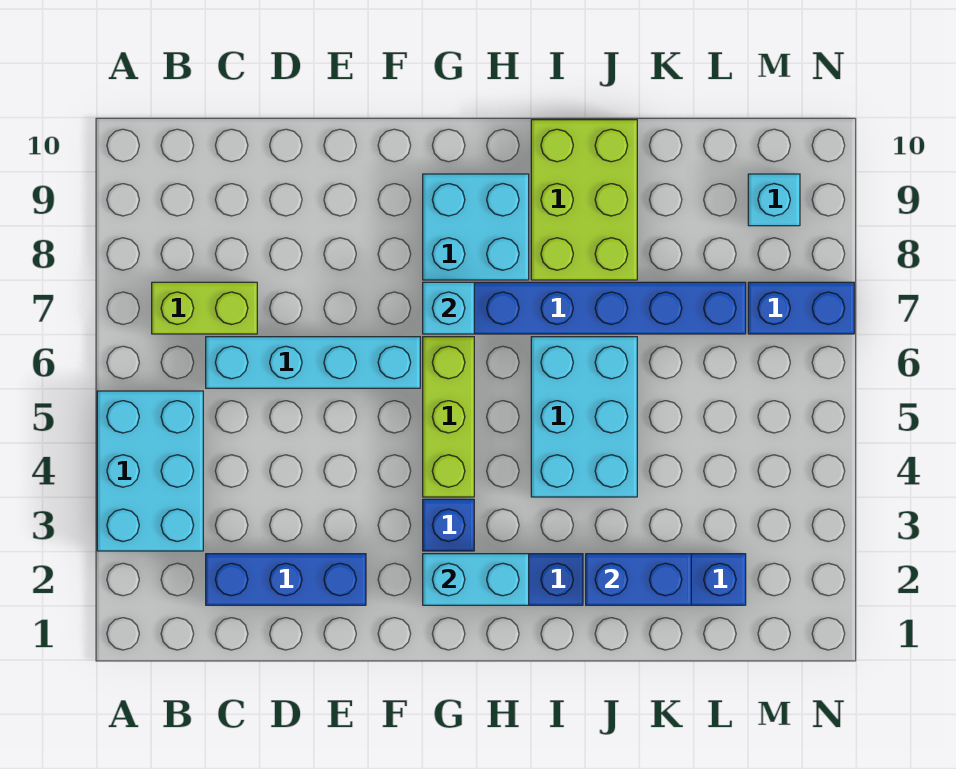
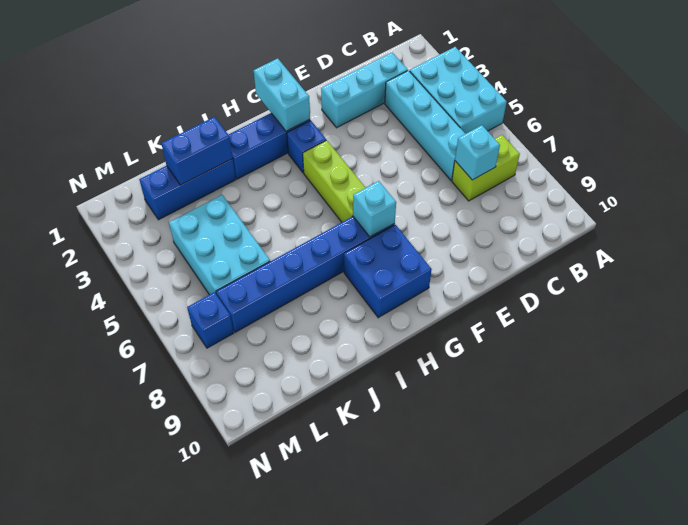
blue brick C2:E2 level 1 -> cyan brick C2:E2 level 1
cyan brick C6:F6 level 1 -> cyan brick C3:C6 level 1
cyan brick G2:H2 level 2 -> cyan brick G1:G2 level 2
cyan brick G8:H9 level 1 -> blue brick G8:H9 level 1
cyan brick I4:J6 level 1 -> cyan brick K4:L6 level 1
lime brick I8:J10 level 1 -> none
blue brick M7:N7 level 1 -> blue brick M7 level 1
cyan brick M9 level 1 -> cyan brick C7 level 2

